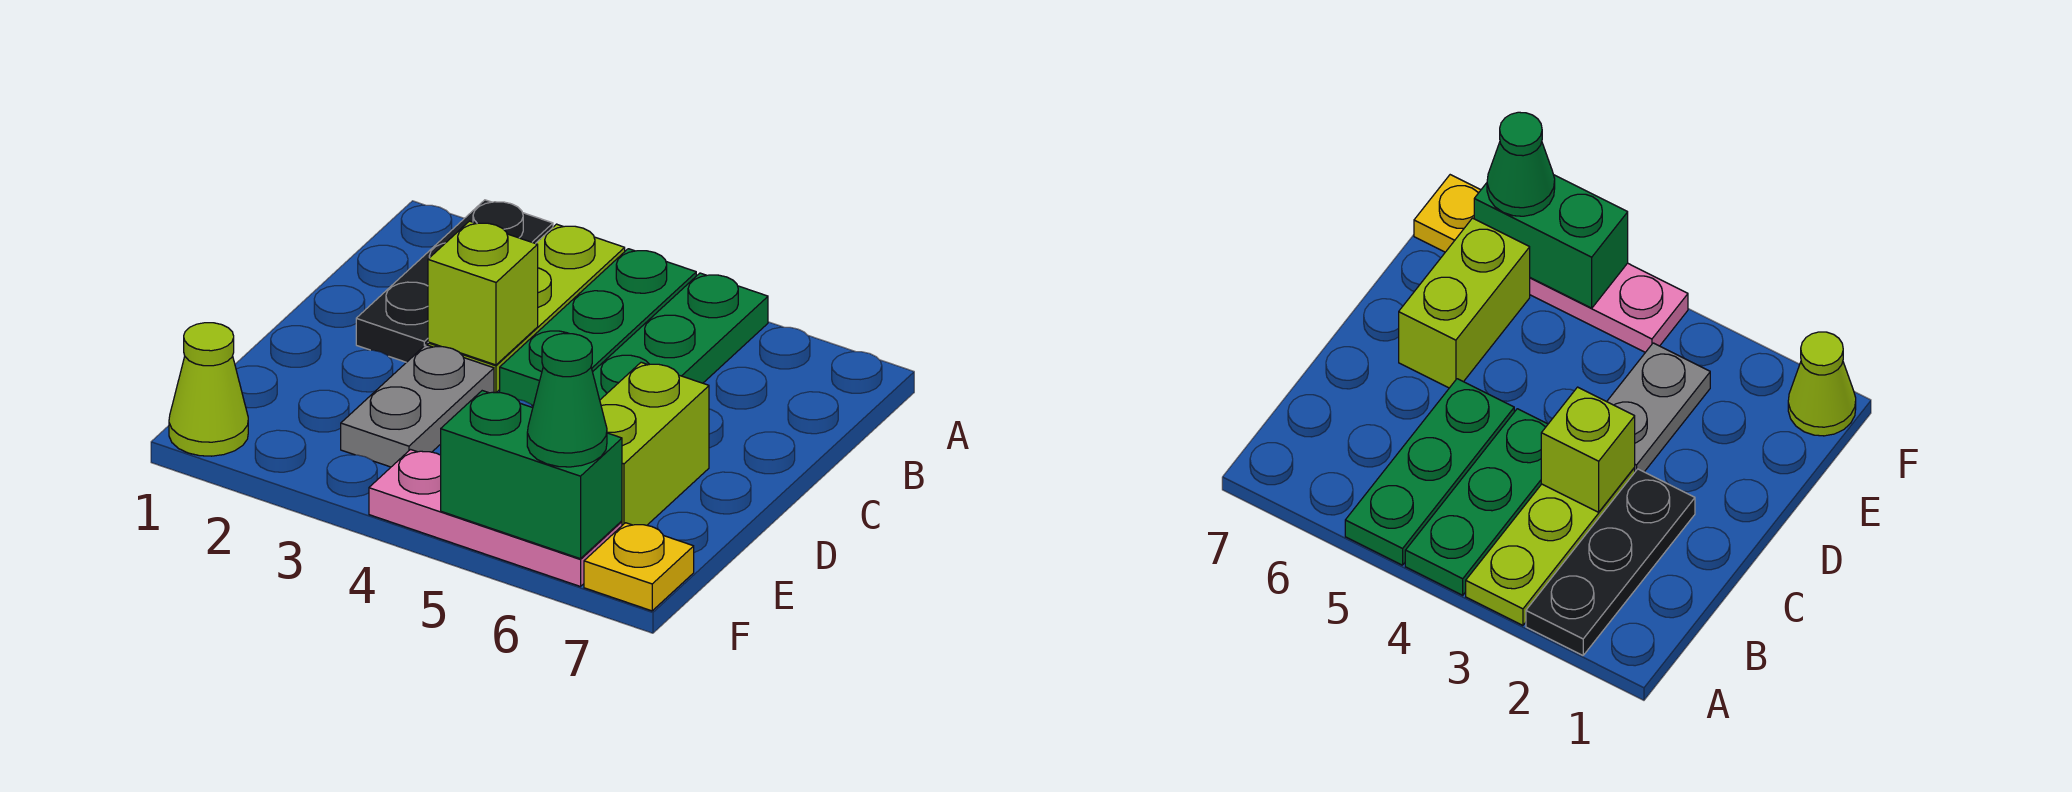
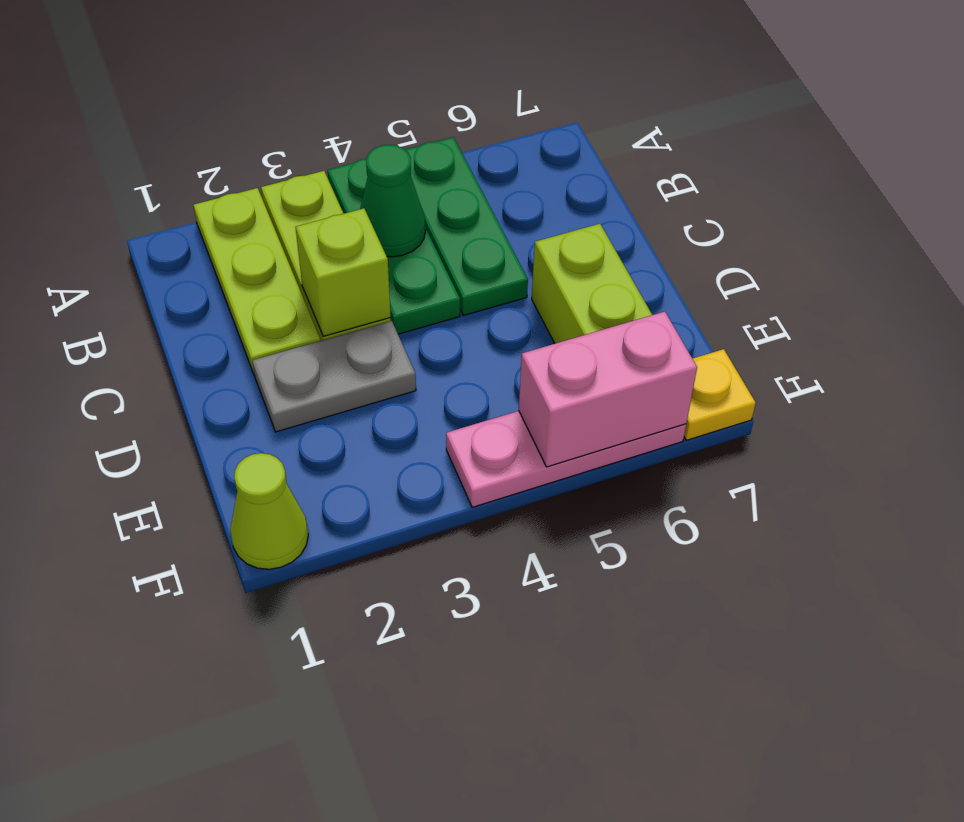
black plate A2:C2 level 1 -> lime plate A2:C2 level 1
grey plate D3:E3 level 1 -> grey plate D2:D3 level 1
green brick F5:F6 level 2 -> pink brick F5:F6 level 2
green cone F6 level 3 -> green cone B4 level 2

